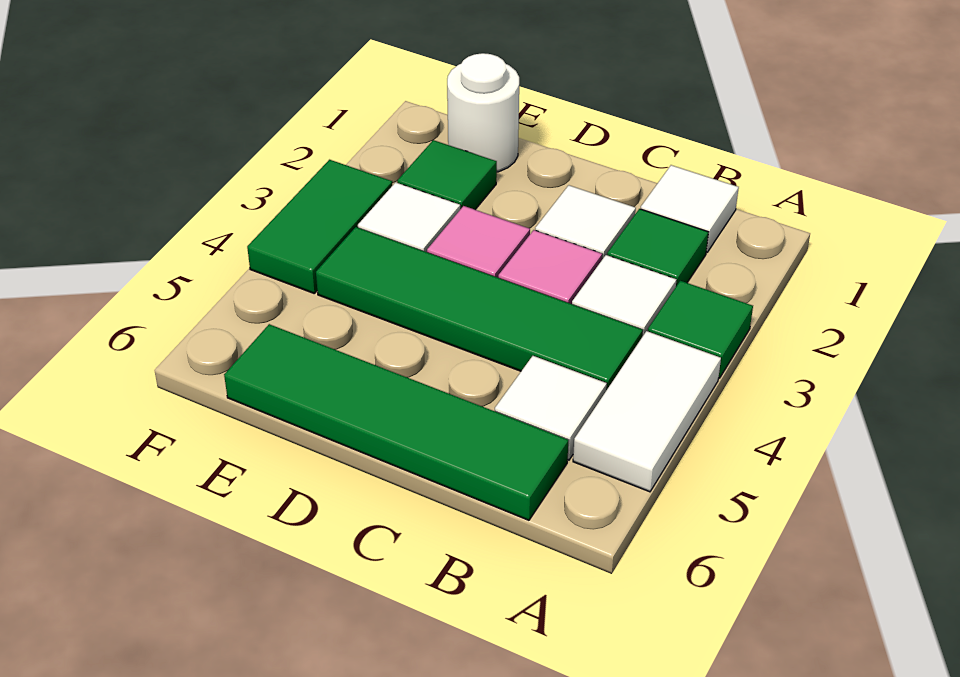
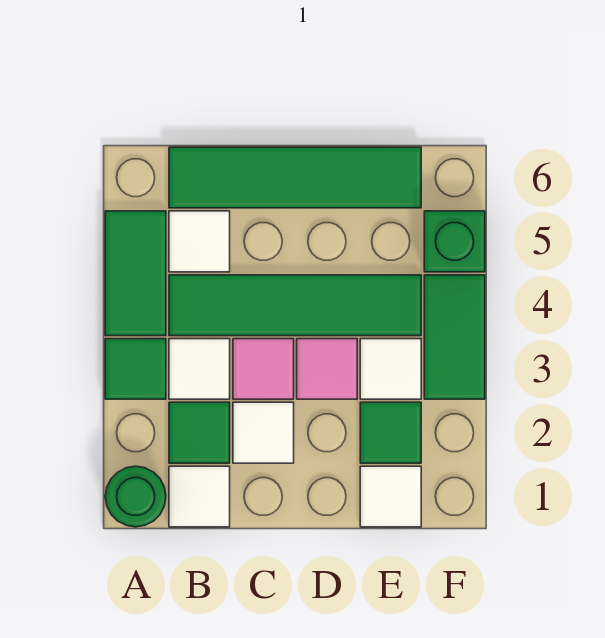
none -> green round brick A1 level 1
white tile A4:A5 level 1 -> green tile A4:A5 level 1
white round brick E1 level 1 -> white tile E1 level 1
none -> green brick F5 level 1

